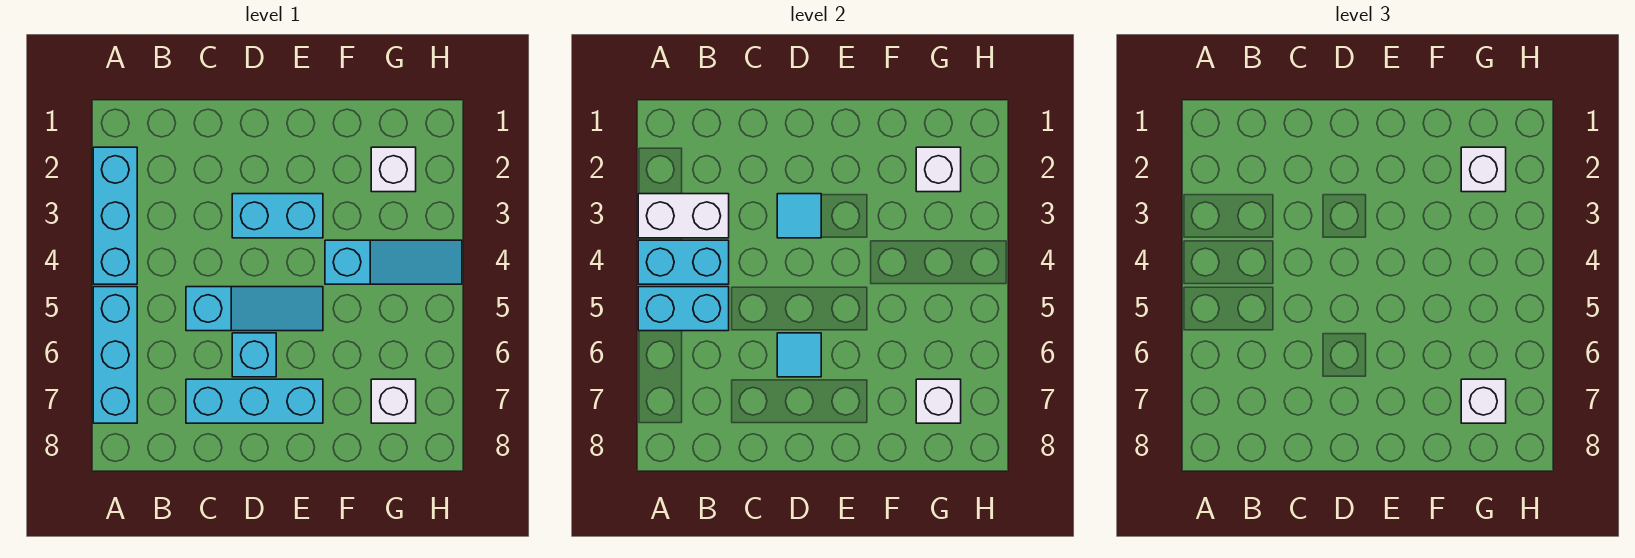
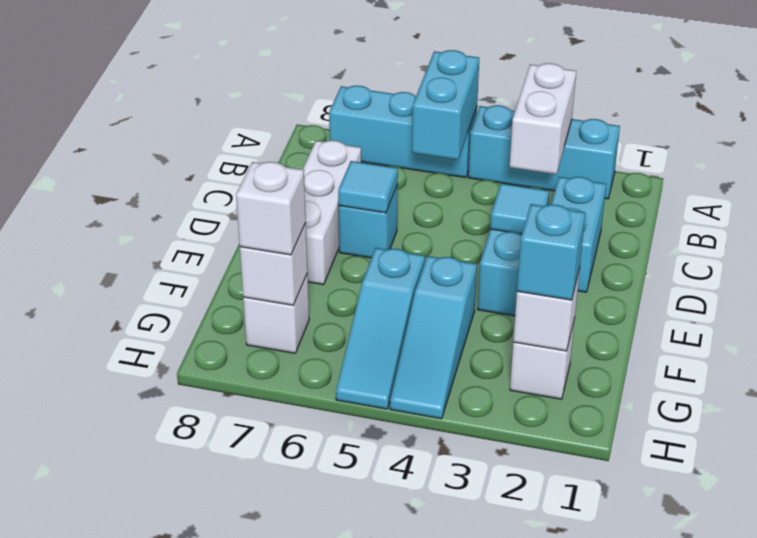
cyan brick A4:B4 level 2 -> cyan brick C2:D2 level 1
cyan slope C5:E5 level 1 top C -> cyan slope F5:H5 level 1 top F
cyan brick C7:E7 level 1 -> white brick C7:E7 level 1
white brick G2 level 3 -> cyan brick G2 level 3

